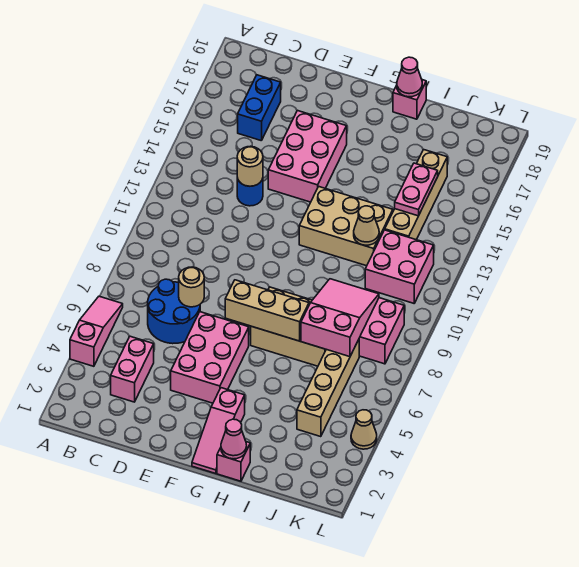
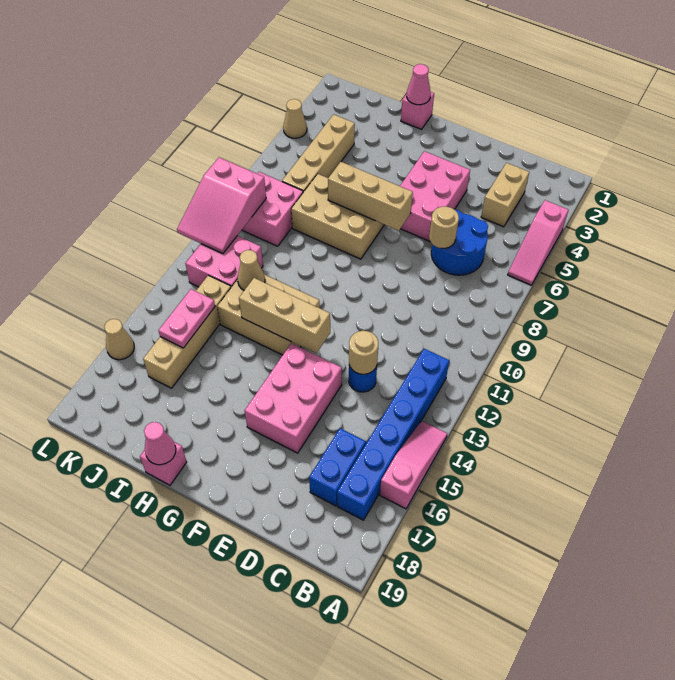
none -> blue brick B12:B17 level 1
pink brick C3:C4 level 1 -> tan brick C3:C4 level 1
none -> tan brick F13:H13 level 2
pink slope G1:G3 level 1 top 3 -> pink slope A14:A16 level 1 top 16
pink slope I7:J9 level 2 top 7 -> pink slope K9:L11 level 2 top 9
none -> tan cone L16 level 1

